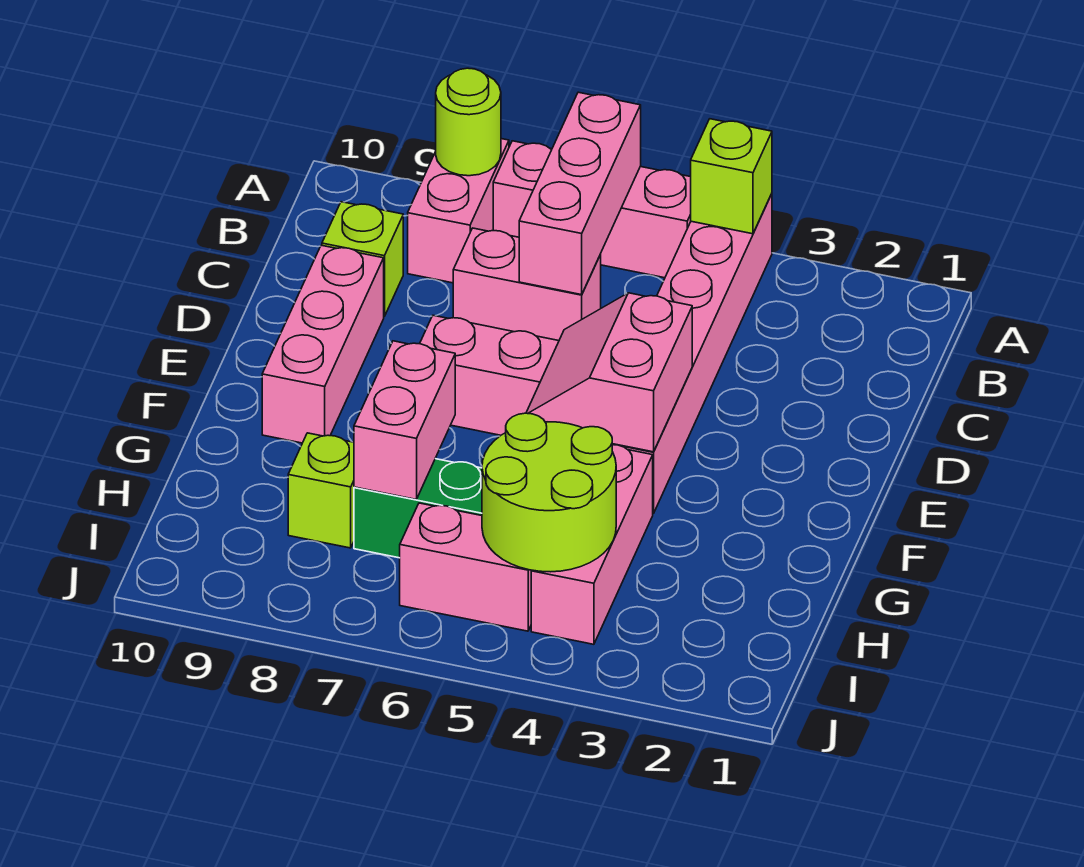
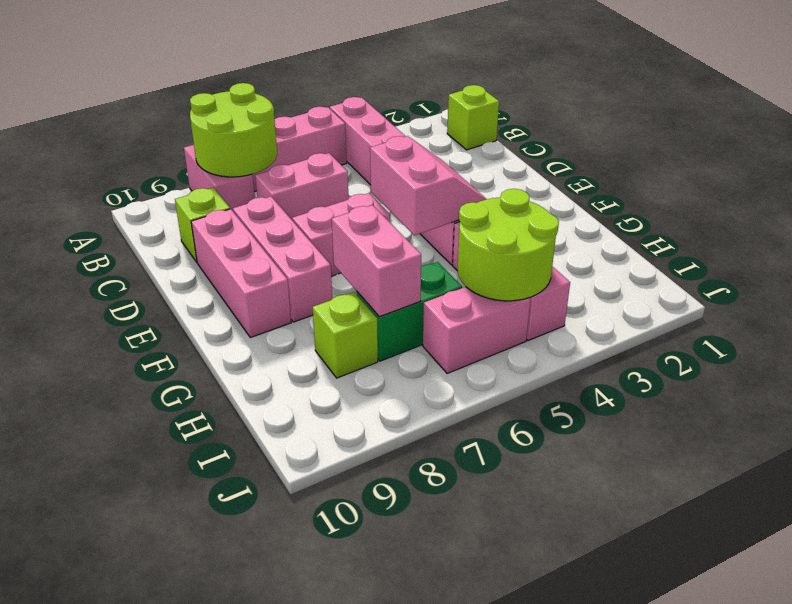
lime brick A4 level 2 -> lime brick B1 level 1
pink brick A6:C6 level 2 -> pink brick D8:F8 level 1
lime round brick A8 level 2 -> lime round brick A7:B8 level 2
pink slope E4:F5 level 2 top 4 -> pink slope E4:F5 level 2 top 5

